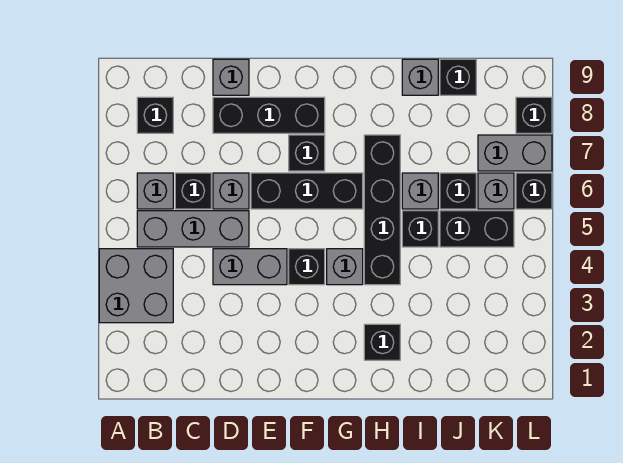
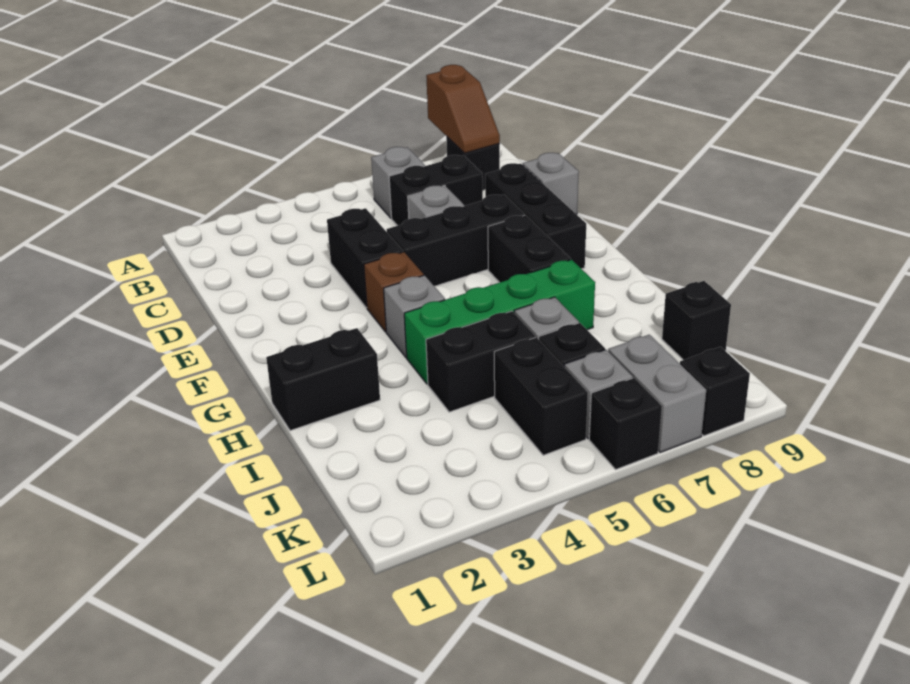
grey brick A3:B4 level 1 -> none
none -> brown slope A8:B8 level 2 top A
grey brick B5:D5 level 1 -> none
black brick C6 level 1 -> black brick C6:C7 level 1
grey brick D4:E4 level 1 -> black brick D4:E4 level 1
black brick E6:G6 level 1 -> black brick E5:E7 level 1
black brick F4 level 1 -> brown brick F4 level 1
black brick F7 level 1 -> black brick F7:G7 level 1
black brick H2 level 1 -> black brick H1:H2 level 1
black brick H4:H7 level 1 -> green brick H4:H7 level 1
black brick I5 level 1 -> black brick I4:I5 level 1
grey brick I9 level 1 -> none

